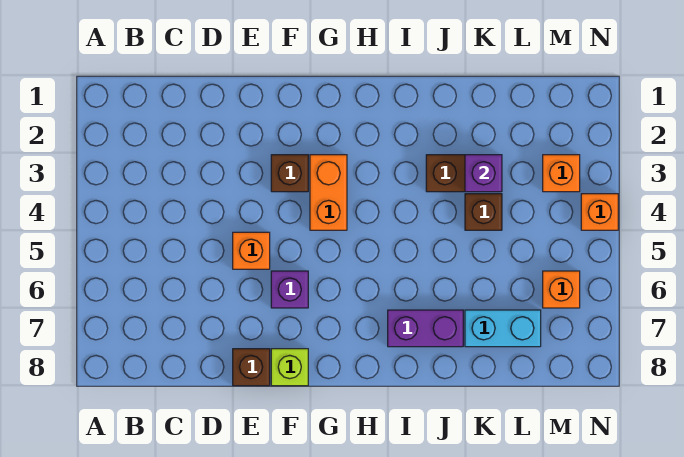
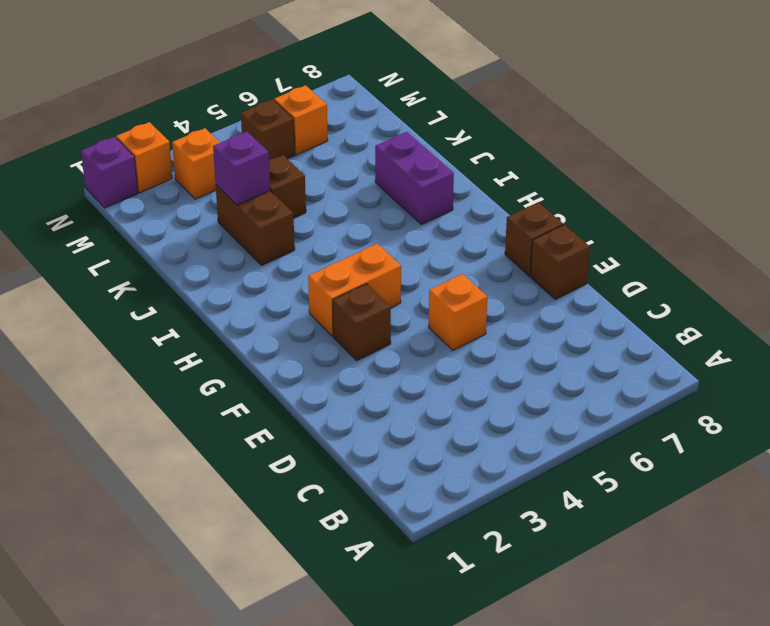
purple brick F6 level 1 -> purple brick N1 level 1
lime brick F8 level 1 -> brown brick F8 level 1
cyan brick K7:L7 level 1 -> none
none -> brown brick M5 level 1
orange brick N4 level 1 -> orange brick N2 level 1

